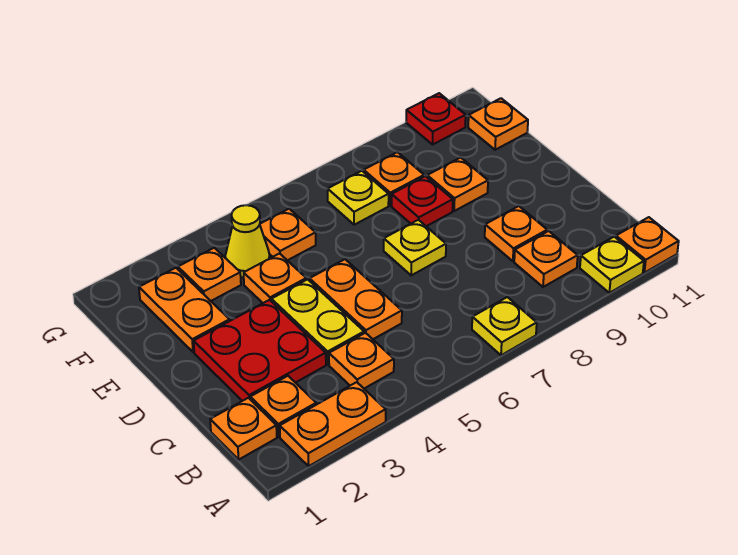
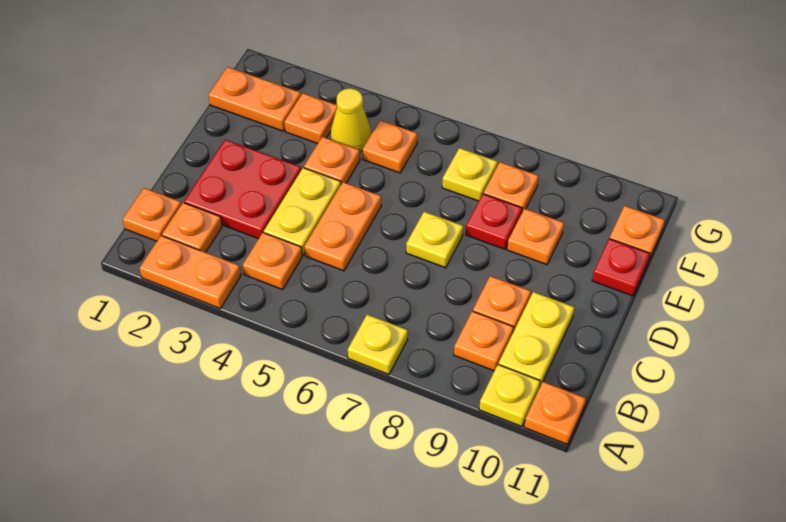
none -> yellow plate B10:C10 level 1
orange plate E2:F2 level 1 -> orange plate F1:F2 level 1
red plate G10 level 1 -> red plate E11 level 1

